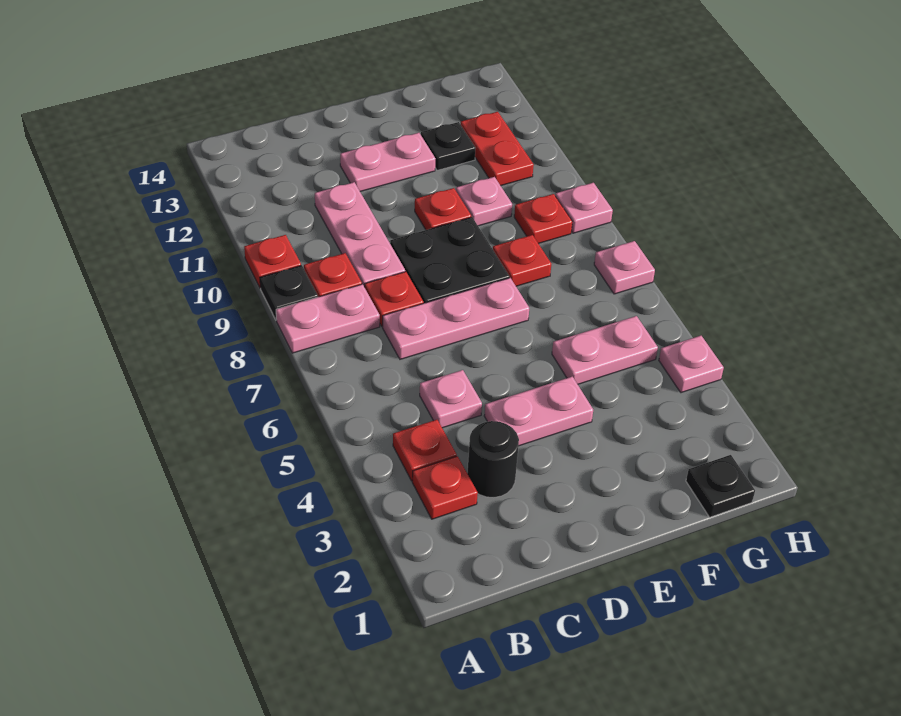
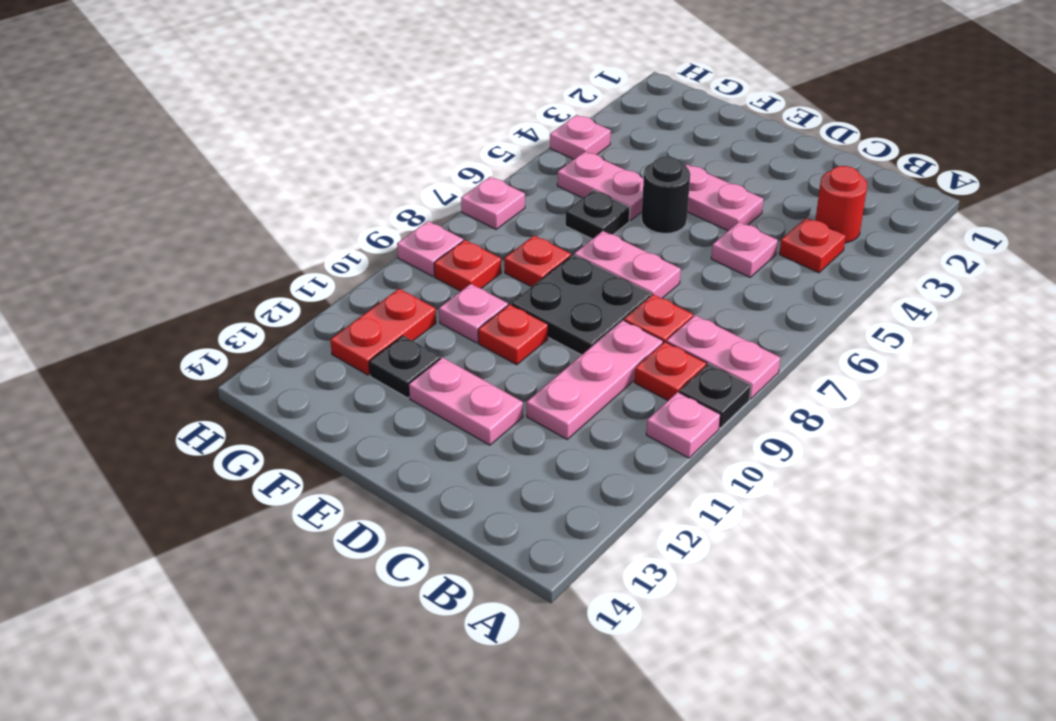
red plate A10 level 1 -> pink plate A10 level 1
red plate B3 level 1 -> red round brick B3 level 1
black round brick C3 level 1 -> black round brick E5 level 1
pink plate C7:E7 level 1 -> pink plate D7:E7 level 1
black plate G1 level 1 -> black plate F6 level 1

